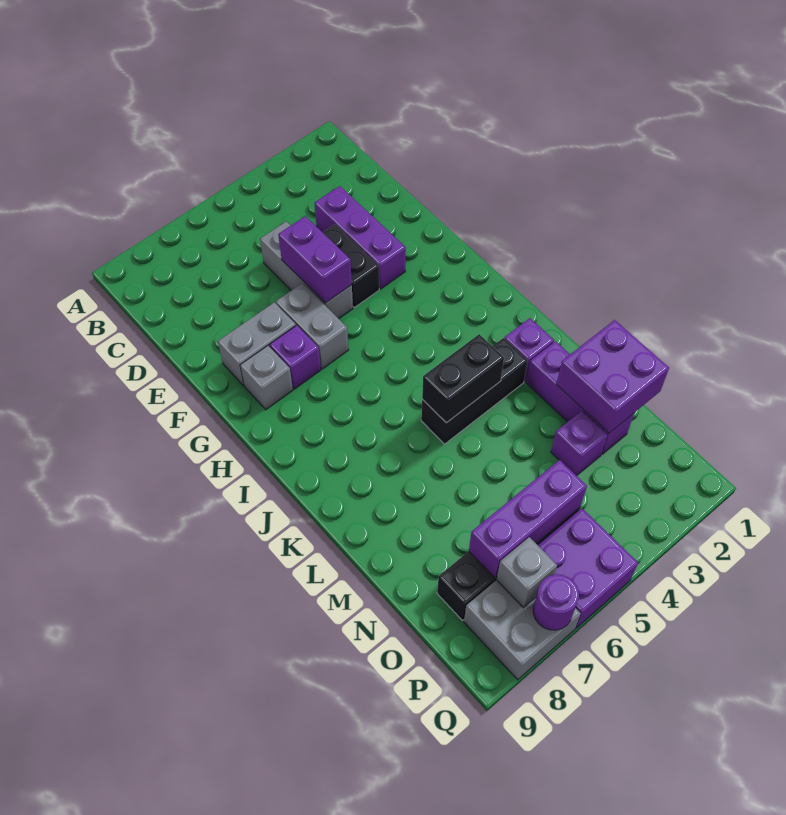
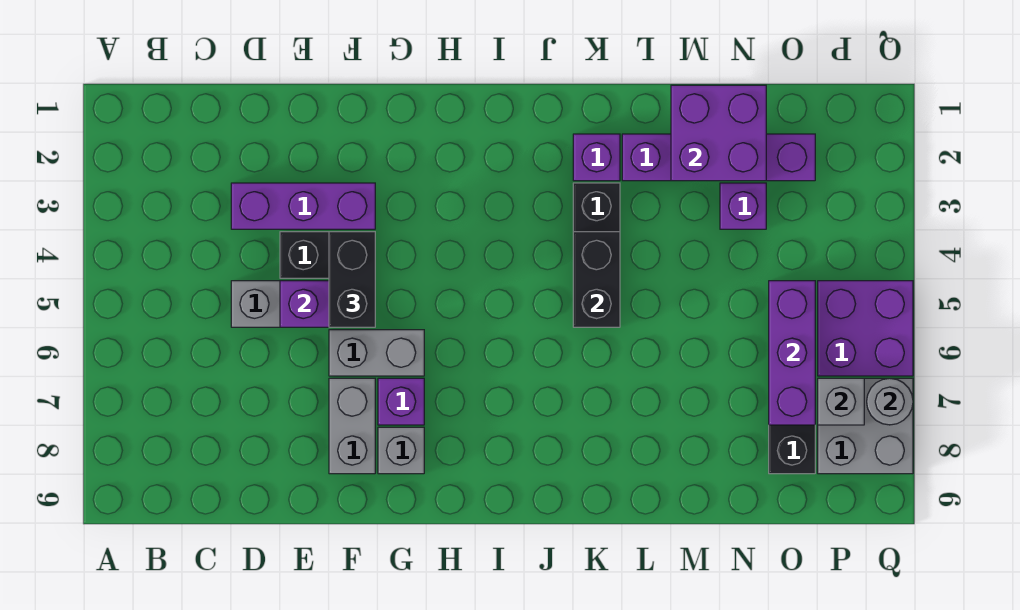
none -> black brick F4:F5 level 3
purple brick L2:N2 level 1 -> purple brick L2:O2 level 1
purple round brick Q7 level 2 -> grey round brick Q7 level 2

